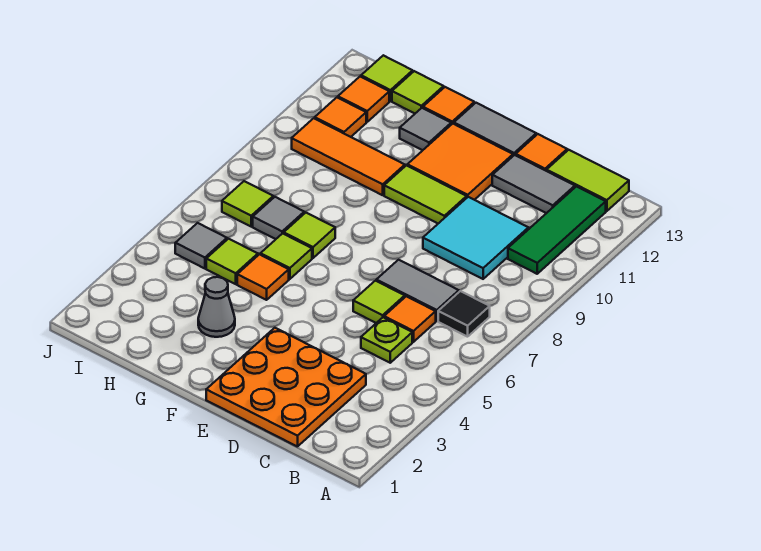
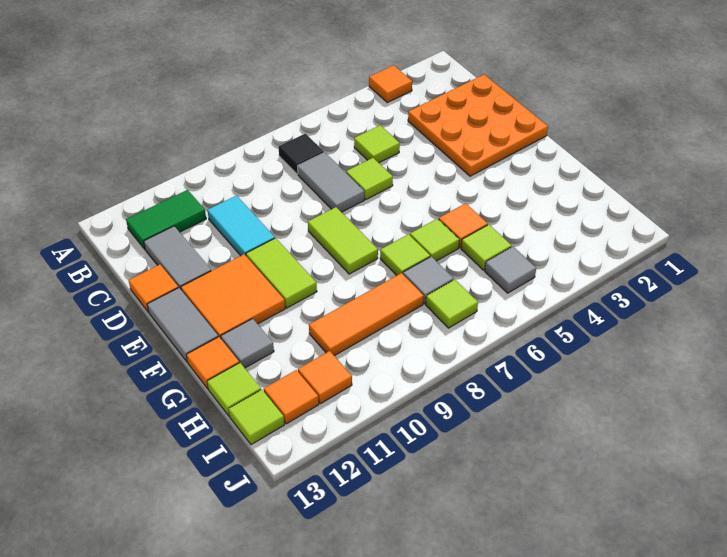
green tile B10:B12 level 1 -> green tile B11:B12 level 1
lime tile B13:C13 level 1 -> lime tile E8:F8 level 1
lime plate C5 level 1 -> lime tile C5 level 1
orange tile C6 level 1 -> orange tile A3 level 1
cyan tile C9:D10 level 1 -> cyan tile C10:D10 level 1
grey cone G3 level 1 -> none
orange tile G10:I10 level 1 -> orange tile H8:H10 level 1

